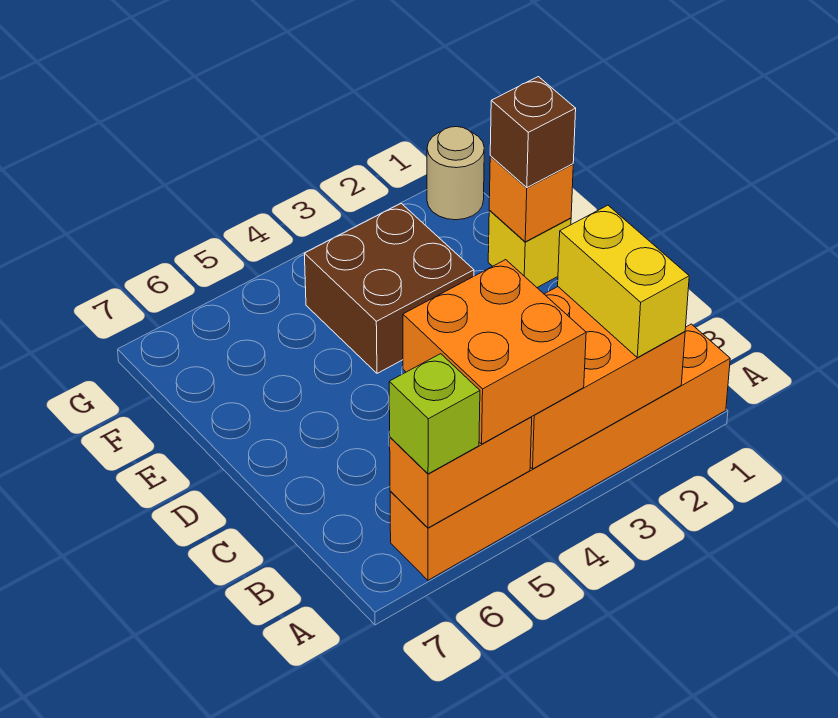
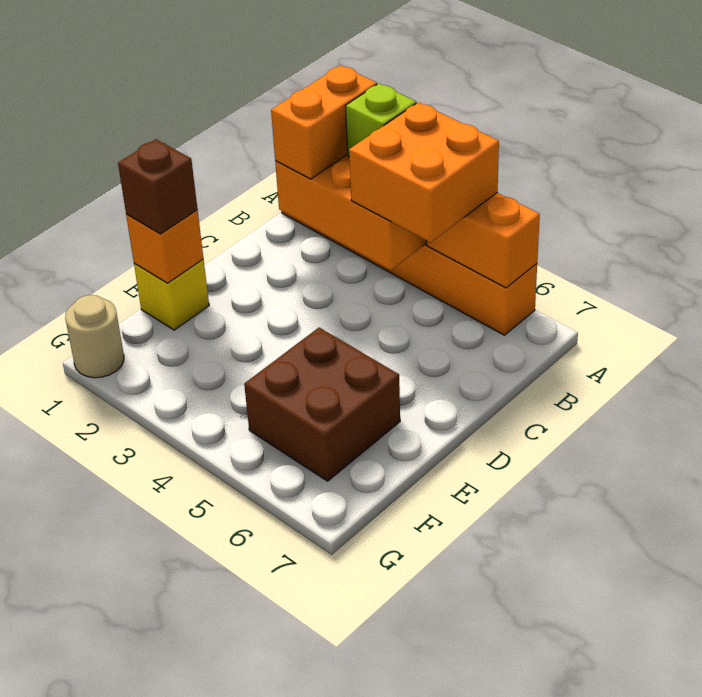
yellow brick A2:B2 level 3 -> orange brick A2:B2 level 3
lime brick A6 level 3 -> lime brick A3 level 3
brown brick E3:F4 level 1 -> brown brick E5:F6 level 1

